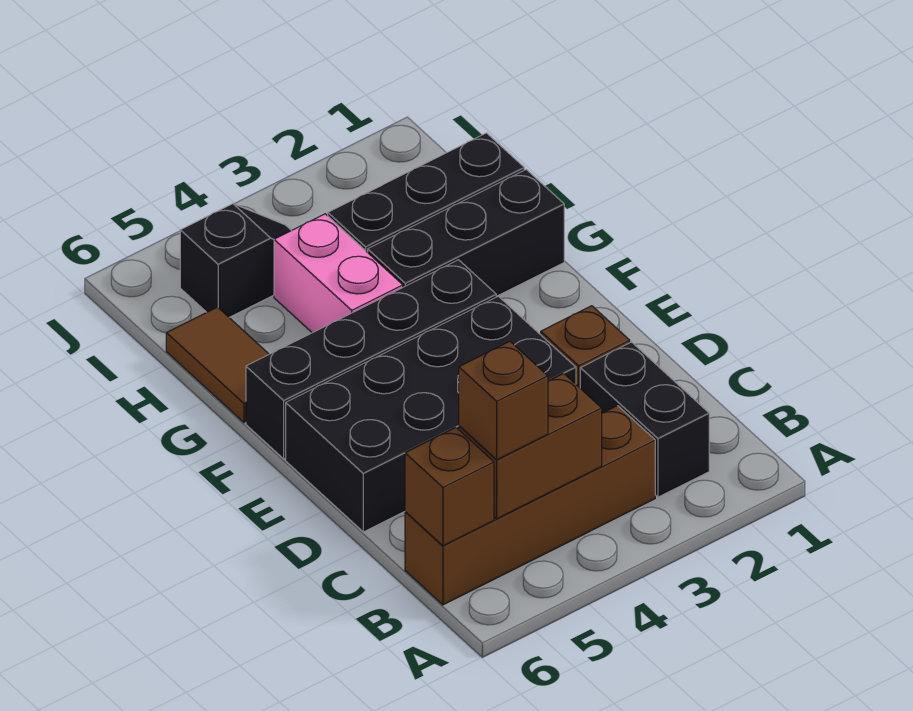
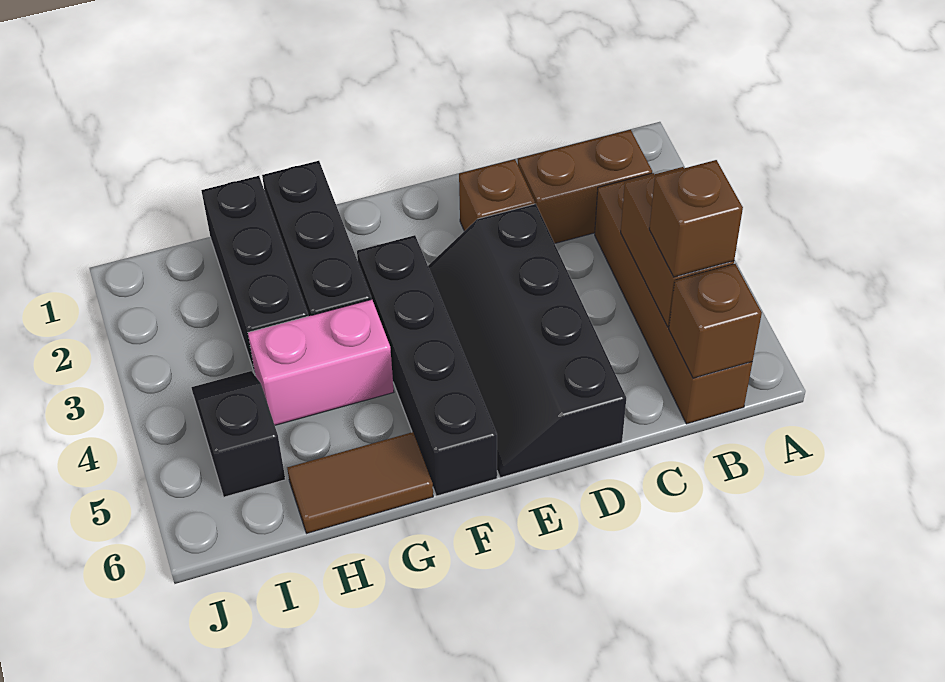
black brick B2:C2 level 1 -> brown brick B2:C2 level 1
black brick D3:E6 level 1 -> black slope D3:E6 level 1 top D

